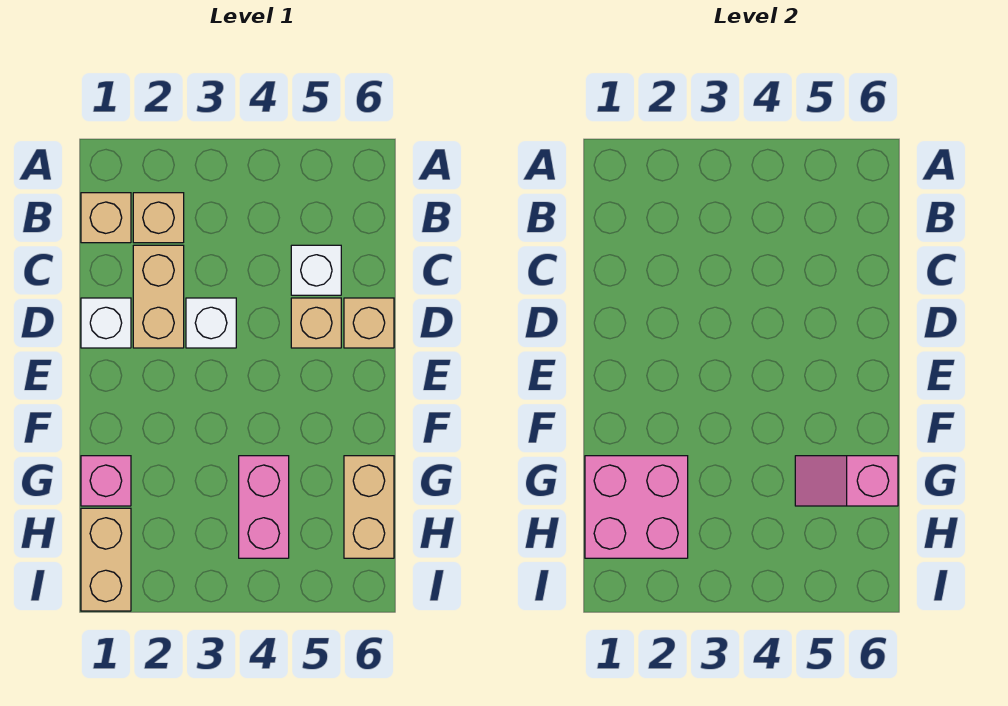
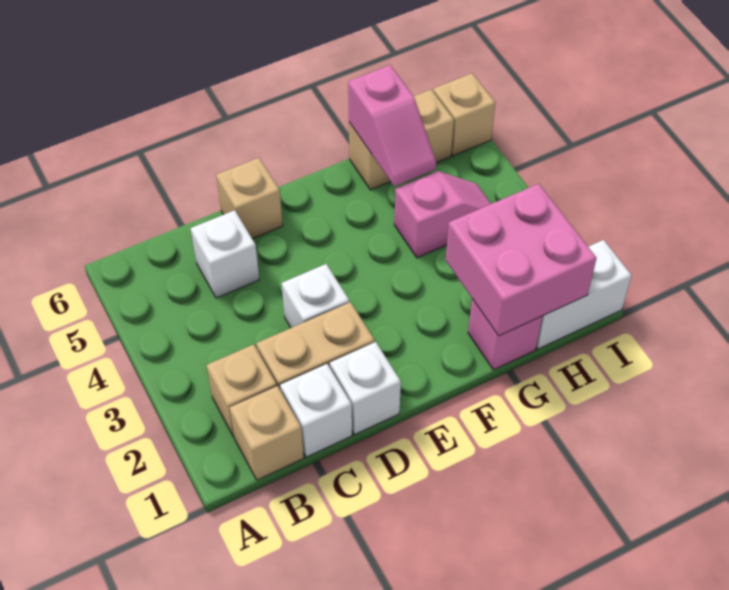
none -> white brick C1 level 1
tan brick D5 level 1 -> tan brick I6 level 1
pink brick G4:H4 level 1 -> pink slope G4:H4 level 1 top G
tan brick H1:I1 level 1 -> white brick H1:I1 level 1

